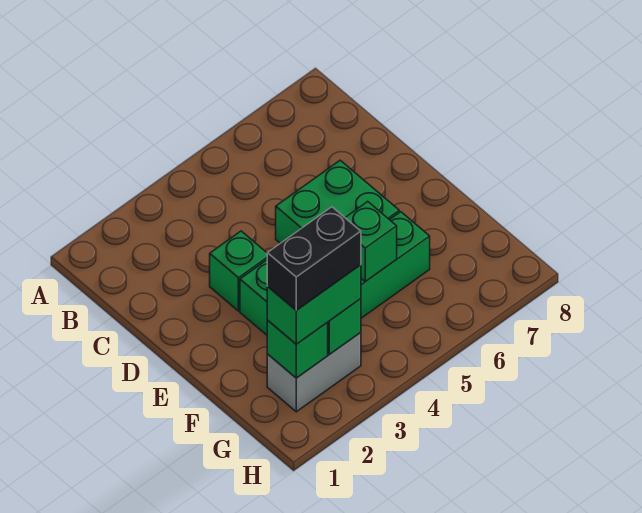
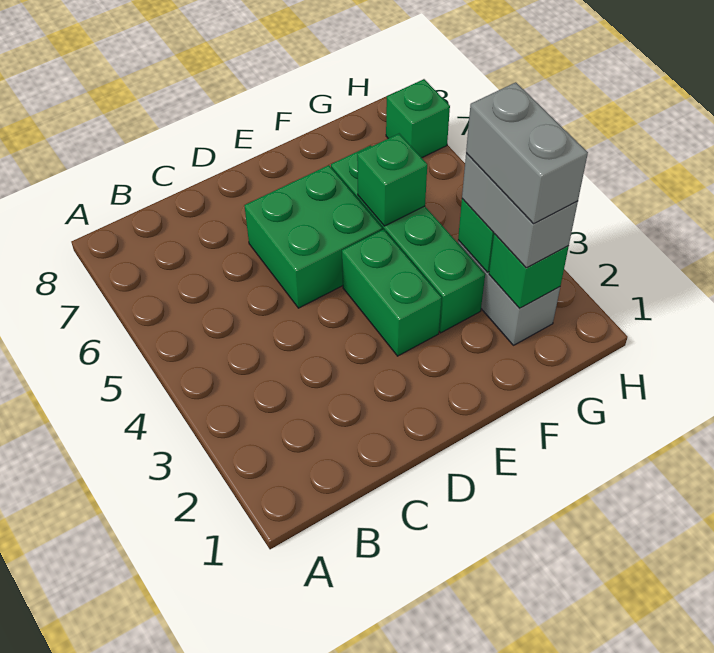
green brick D3 level 1 -> green brick H7 level 1
green brick G2:G3 level 3 -> grey brick G2:G3 level 3
black brick G2:G3 level 4 -> grey brick G2:G3 level 4

